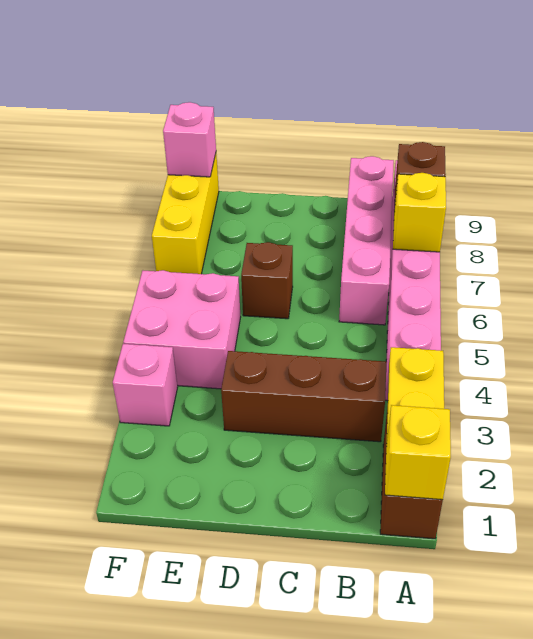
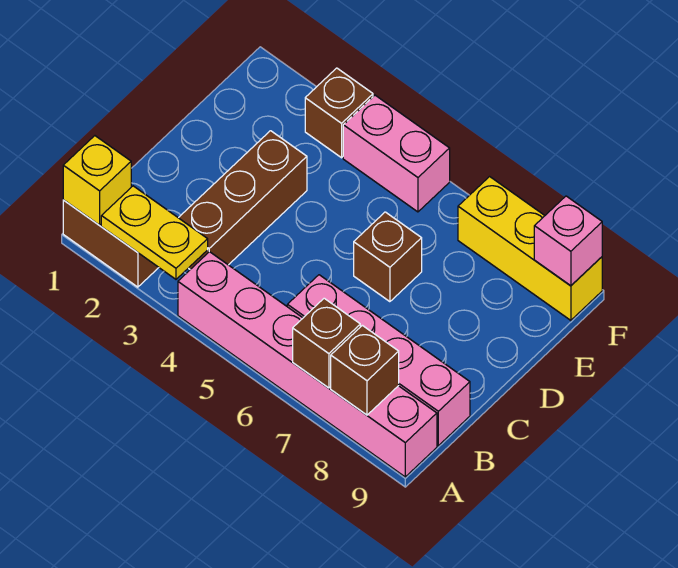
yellow brick A7 level 2 -> brown brick A7 level 2
pink brick E4:F5 level 1 -> pink brick F4:F5 level 1
pink brick F3 level 1 -> brown brick F3 level 1

